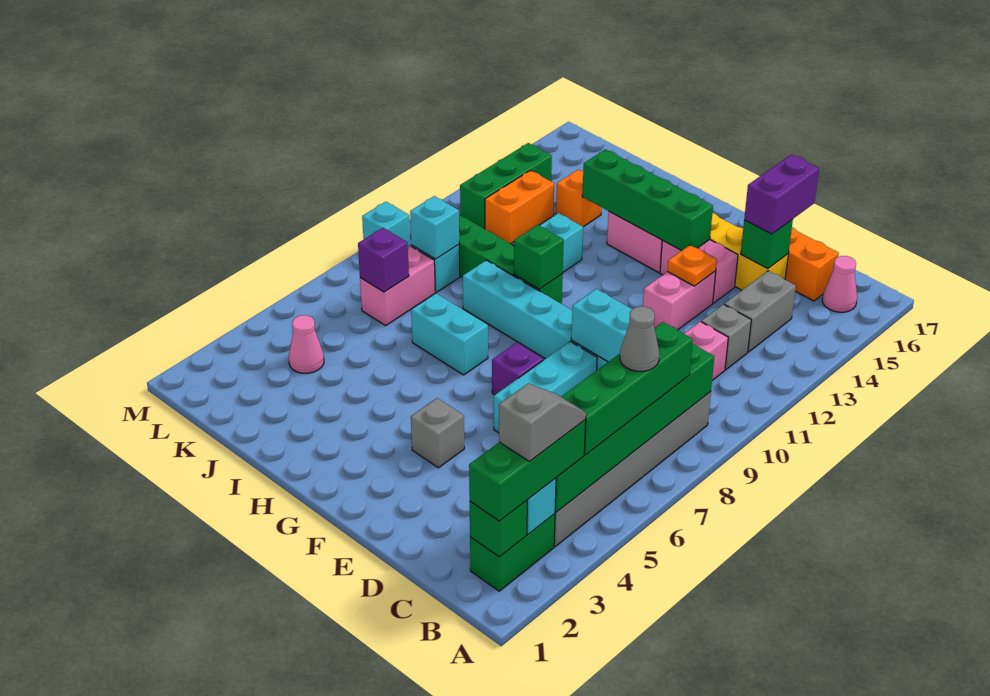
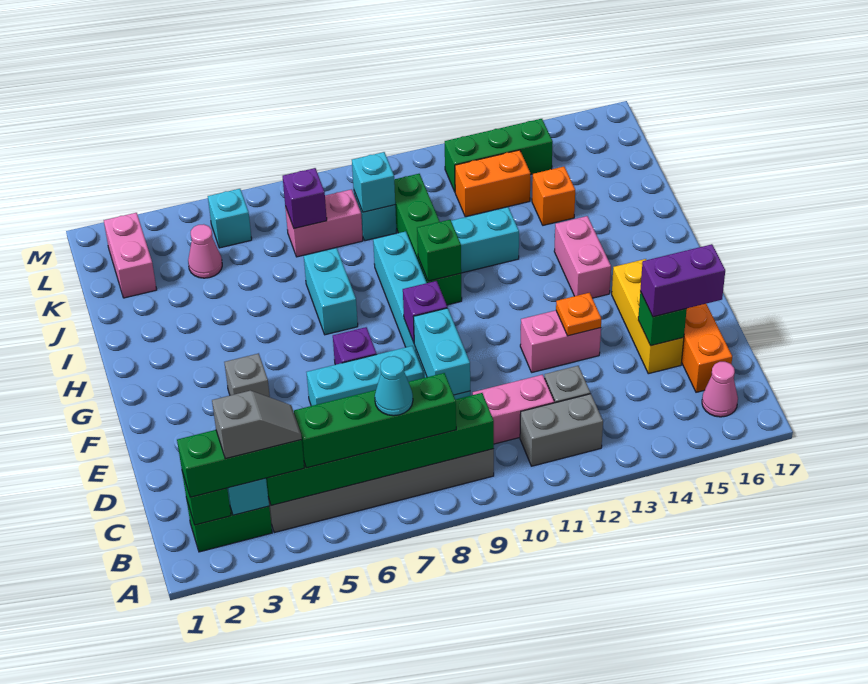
grey cone B7 level 4 -> cyan cone B7 level 4
grey brick C13:C14 level 1 -> grey brick B11:B12 level 1
pink brick E14:F14 level 1 -> pink brick K2:L2 level 1
none -> purple brick F9 level 2
green brick F14:I14 level 2 -> none
cyan brick M9 level 1 -> cyan brick L5 level 1

